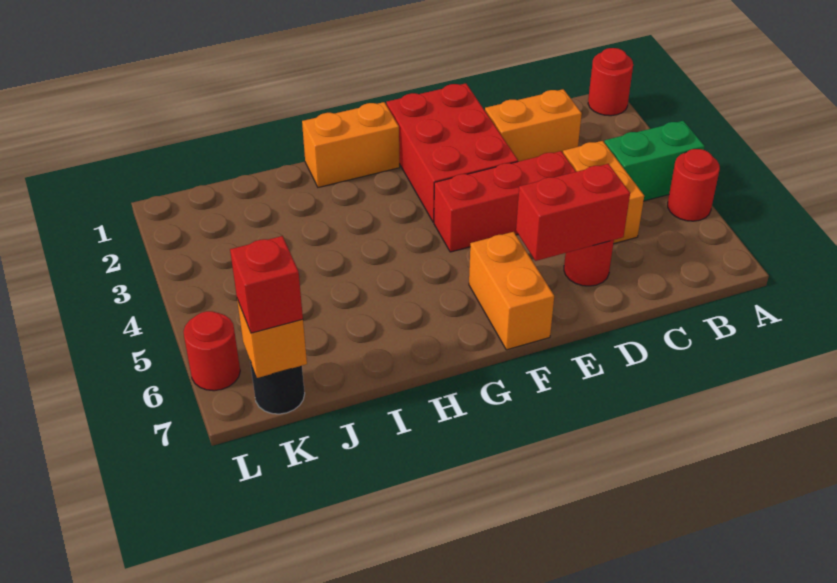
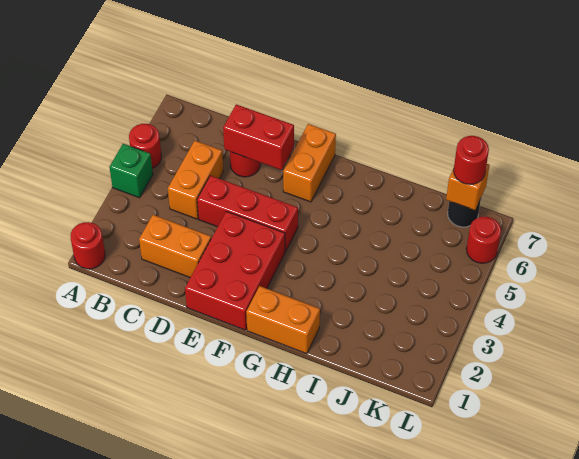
green brick A4:B4 level 1 -> green brick A4 level 1
red brick K7 level 3 -> red round brick K7 level 3

